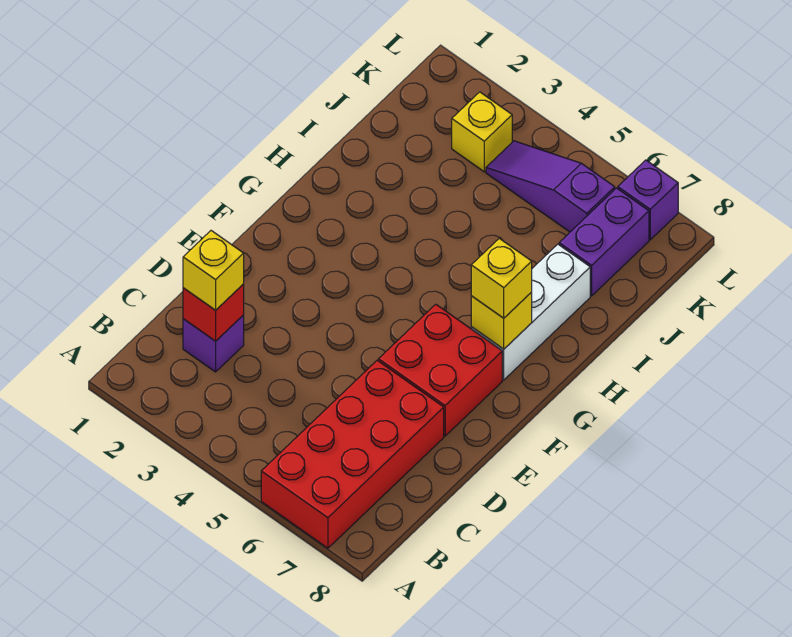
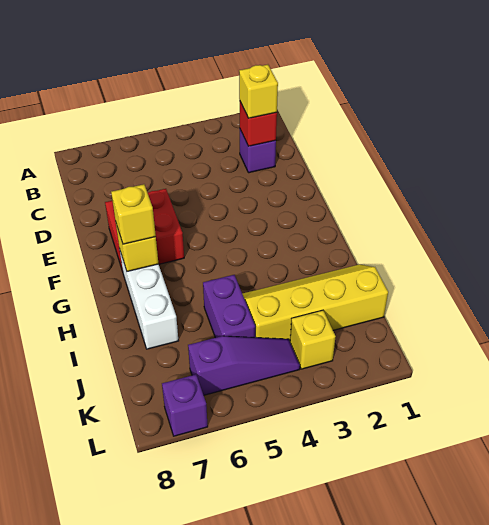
red brick A6:D7 level 1 -> none
none -> yellow slope I1:J4 level 1 top J
purple brick J7:K7 level 1 -> purple brick I5:J5 level 1

